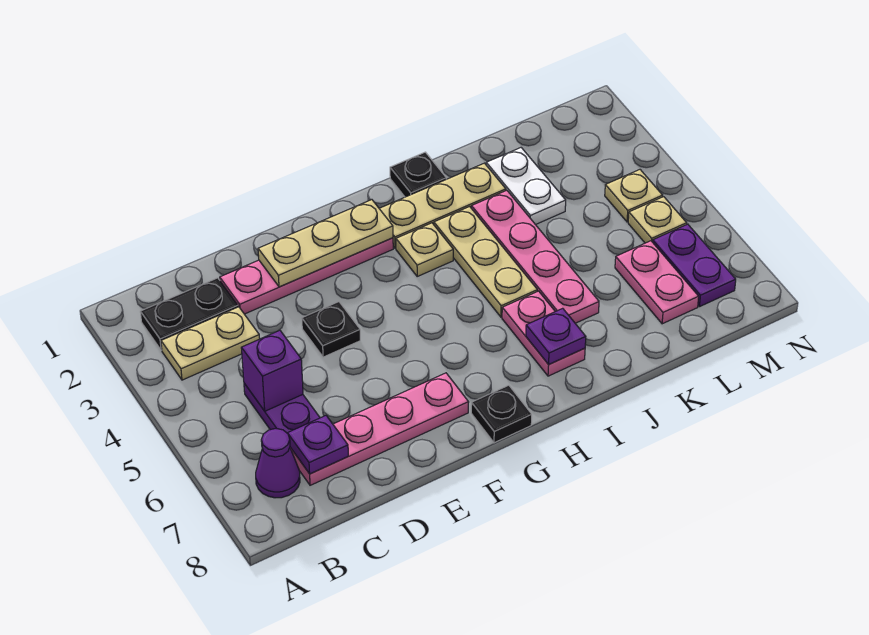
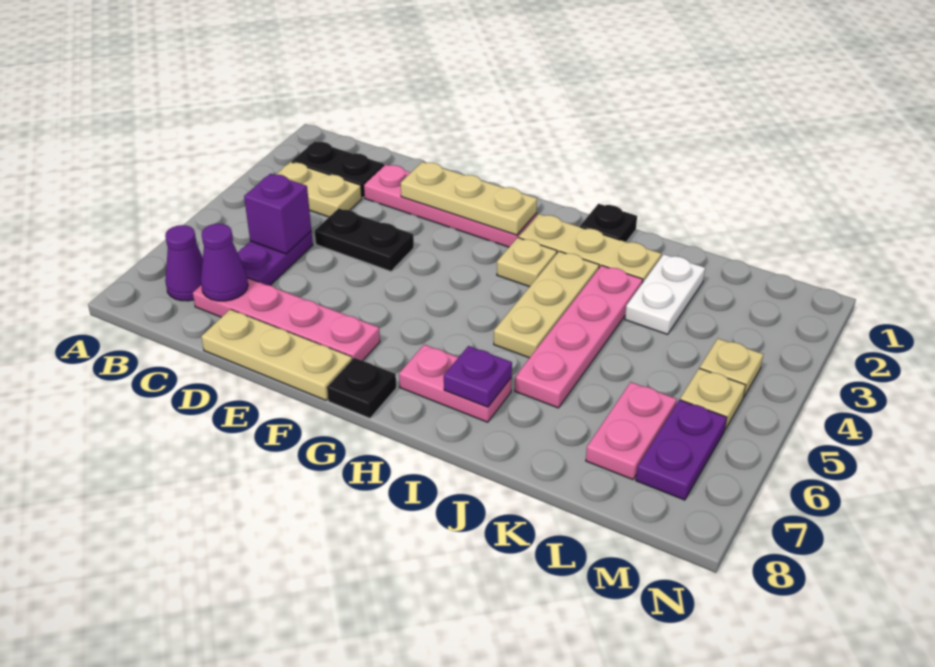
purple plate C7 level 2 -> purple cone C7 level 2
none -> tan plate D8:F8 level 1
black plate E4 level 1 -> black plate D4:E4 level 1
pink plate I6:I7 level 1 -> pink plate H7:I7 level 1

